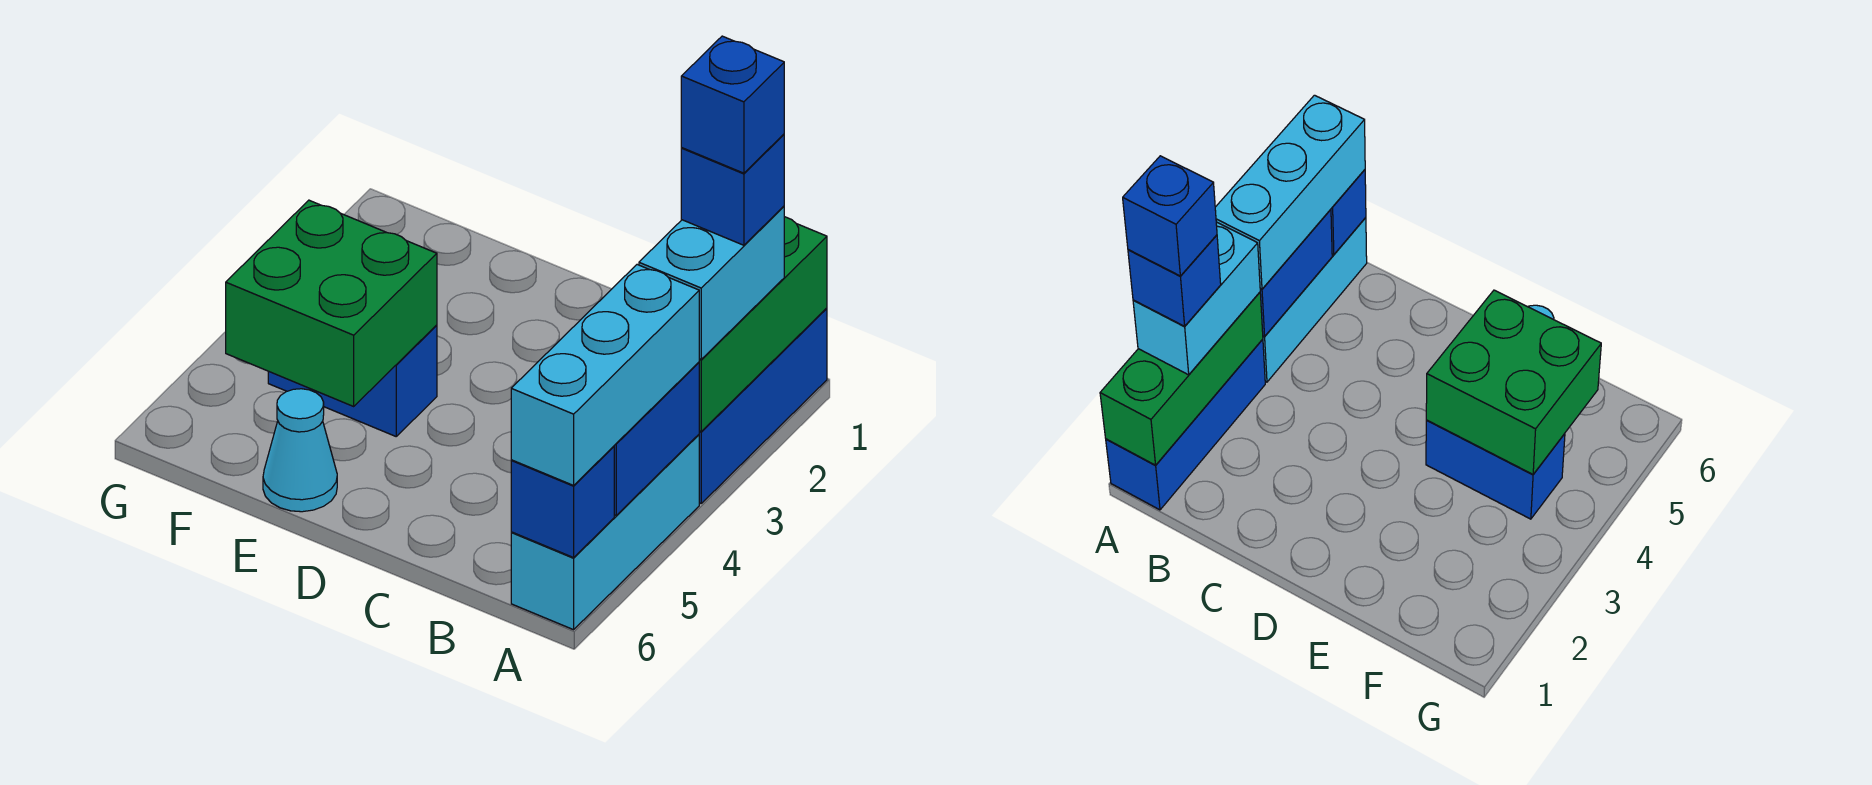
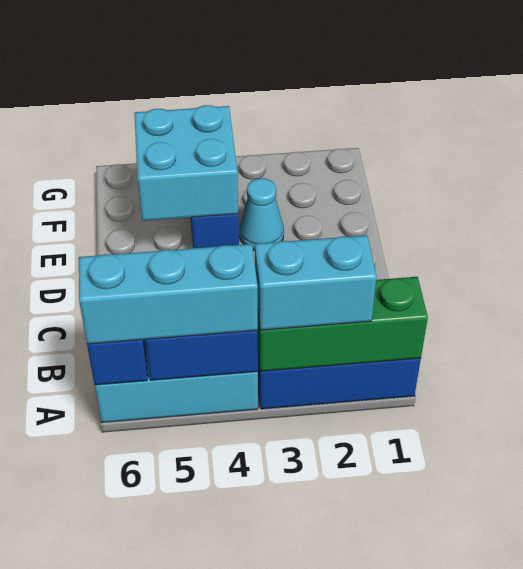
blue brick A2 level 4 -> none
blue brick A2 level 5 -> none
green brick E4:F5 level 2 -> cyan brick E4:F5 level 2
cyan cone E6 level 1 -> cyan cone E3 level 1

